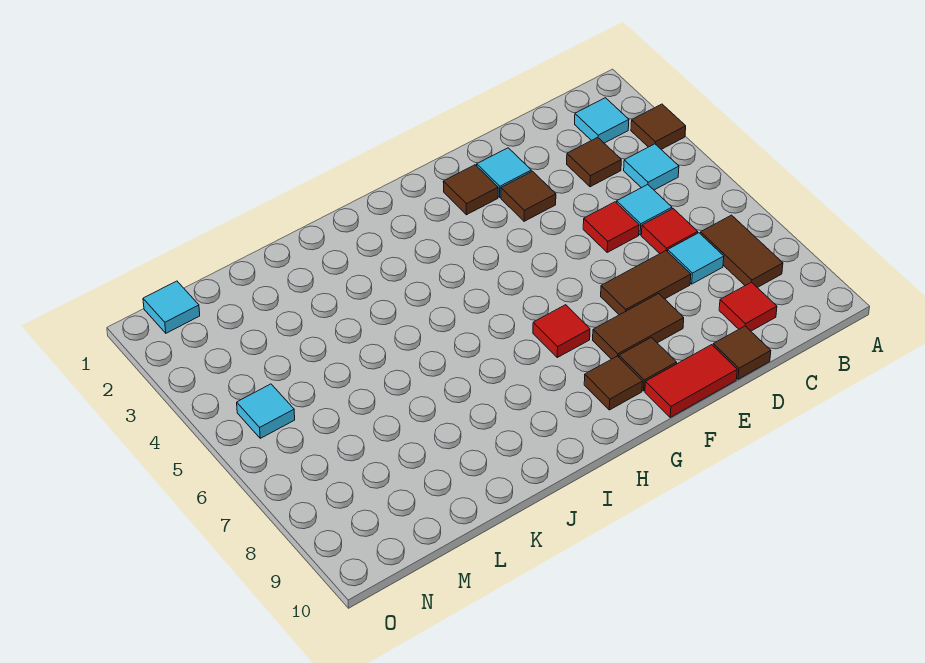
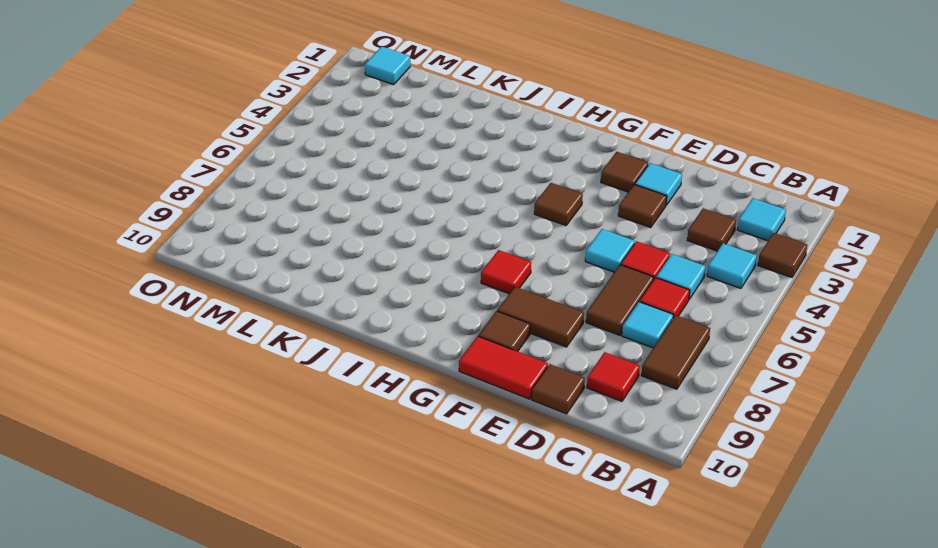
brown tile D7:E7 level 1 -> brown tile D6:D7 level 1
brown tile G9 level 1 -> brown tile G4 level 1
cyan tile N5 level 1 -> cyan tile E5 level 1

